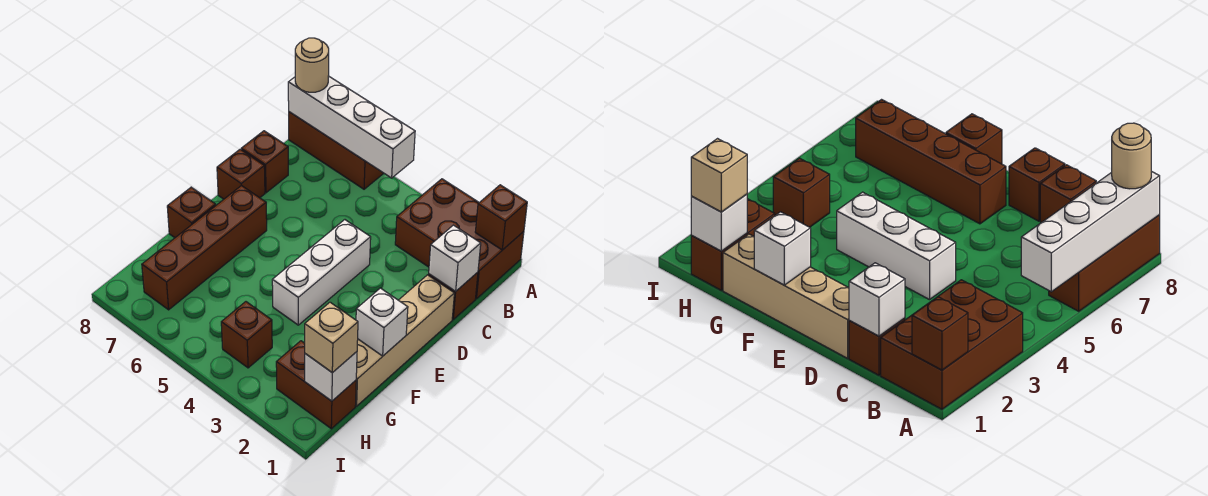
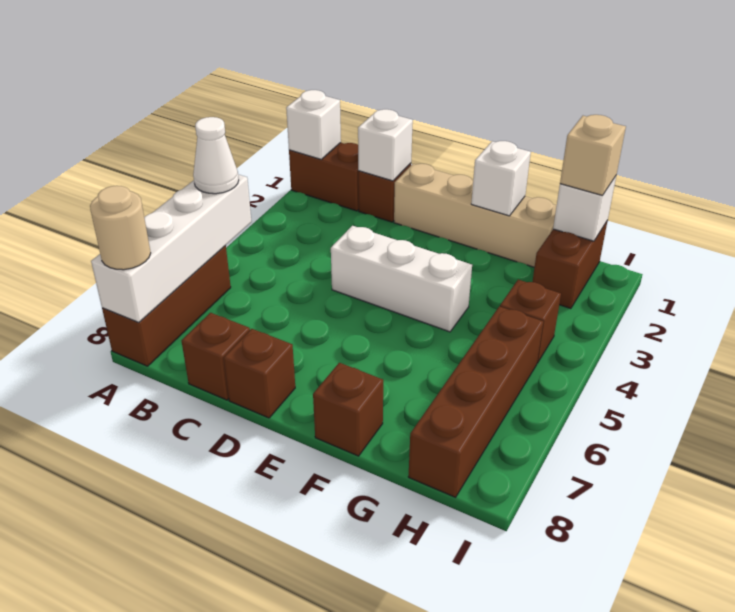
brown brick A1:B3 level 1 -> brown brick A1:B1 level 1
brown brick A1 level 2 -> white brick A1 level 2
none -> white cone A5 level 3
brown brick E7:H7 level 1 -> brown brick H5:H8 level 1

